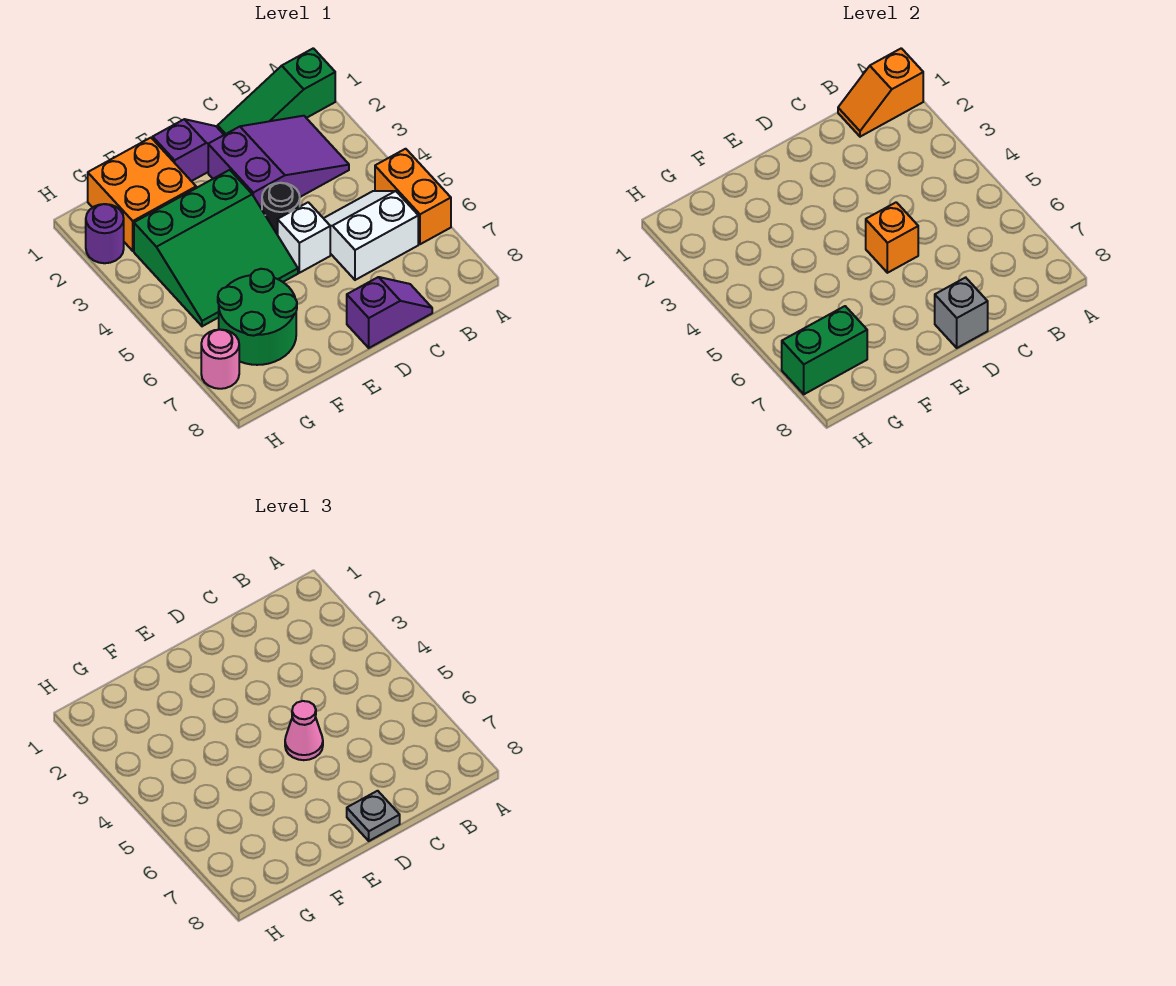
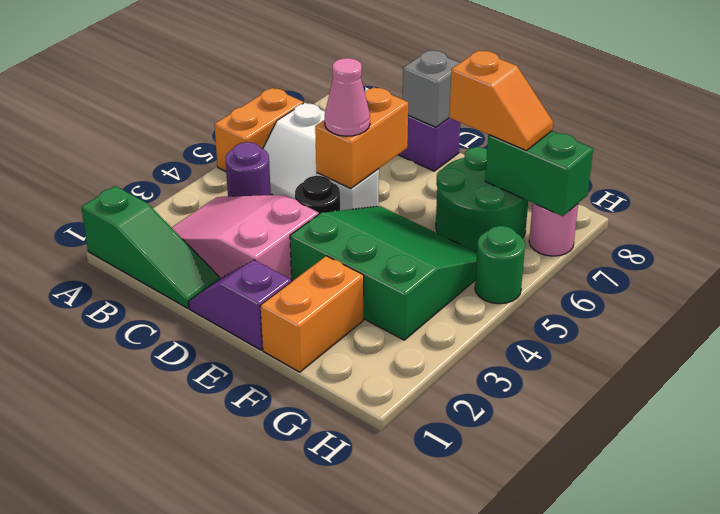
orange slope A1:B1 level 2 top A -> orange slope F7:G7 level 3 top F
purple slope B2:D3 level 1 top D -> pink slope B2:D3 level 1 top D
orange brick D5 level 2 -> orange brick D5:D6 level 2
grey plate D8 level 3 -> none
orange brick F1:G2 level 1 -> orange brick F1:F2 level 1
purple round brick H2 level 1 -> purple round brick B4 level 1
none -> green round brick H5 level 1

